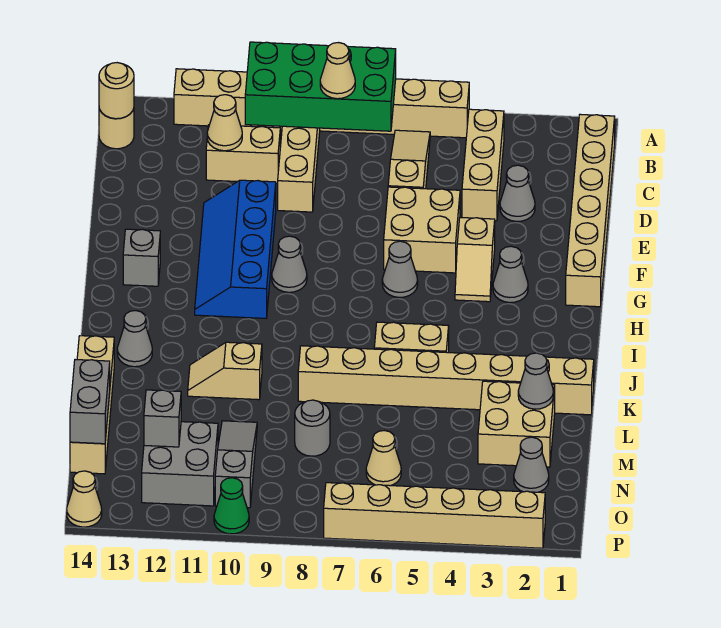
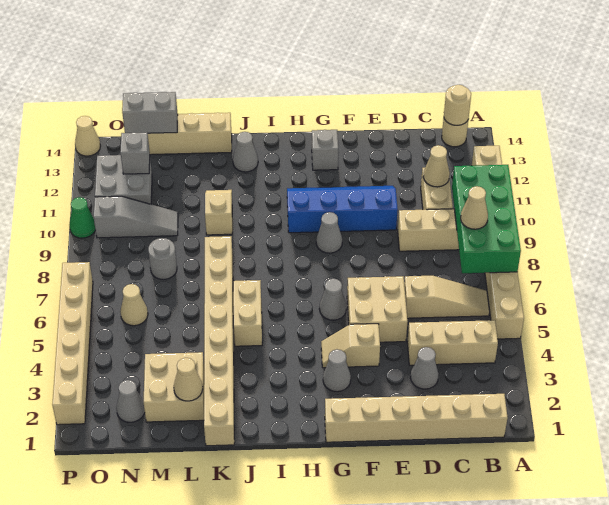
grey cone L2 level 2 -> tan cone L2 level 2

